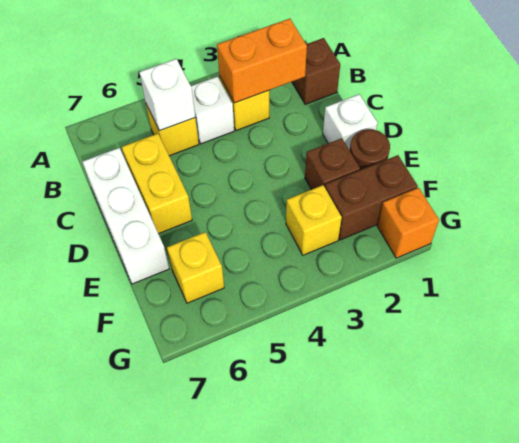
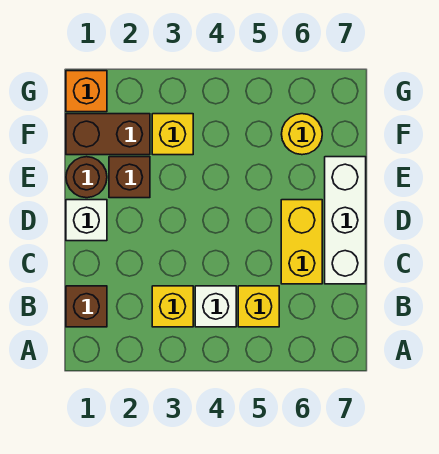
orange brick B2:B3 level 2 -> none
white brick B5 level 2 -> none
yellow brick F6 level 1 -> yellow round brick F6 level 1

